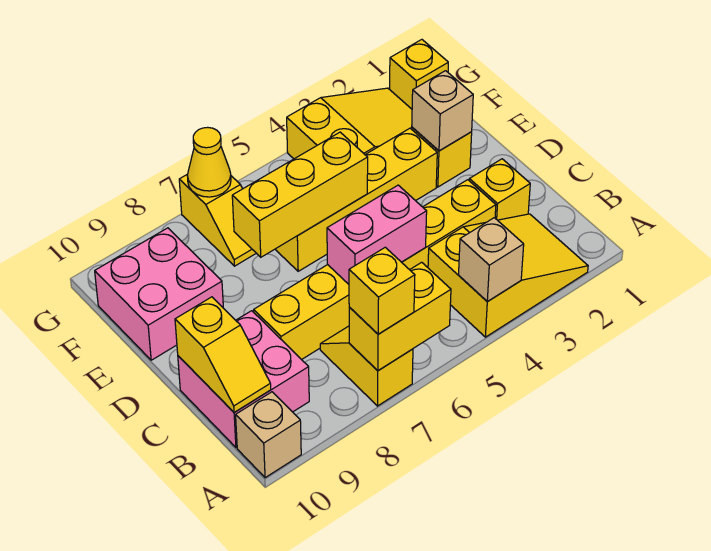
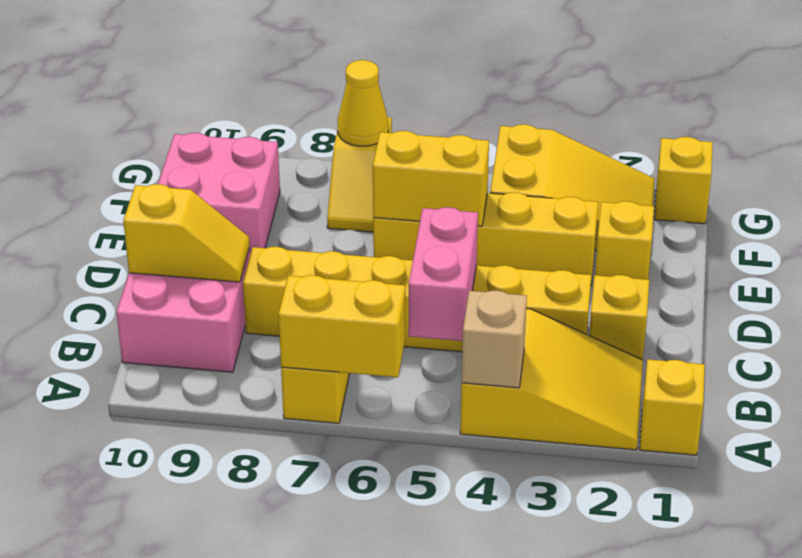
yellow brick A7 level 3 -> yellow brick A1 level 1
tan brick A10 level 1 -> none
yellow slope B10:C10 level 2 top C -> yellow slope C9:C10 level 2 top 10
pink brick C5:C6 level 2 -> pink brick B5:C5 level 2
tan brick E2 level 2 -> none
yellow brick E5:E7 level 2 -> yellow brick E5:E6 level 2

